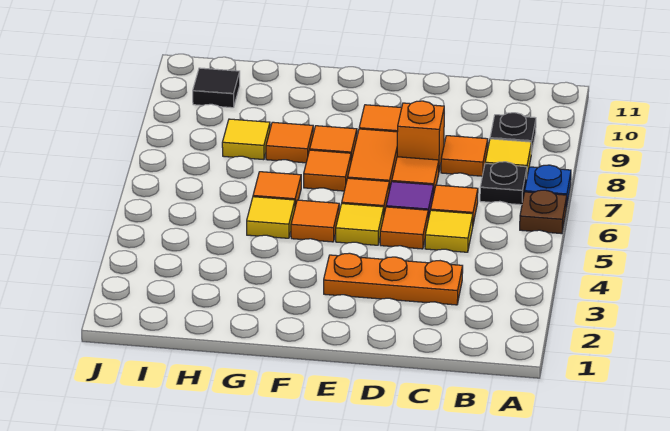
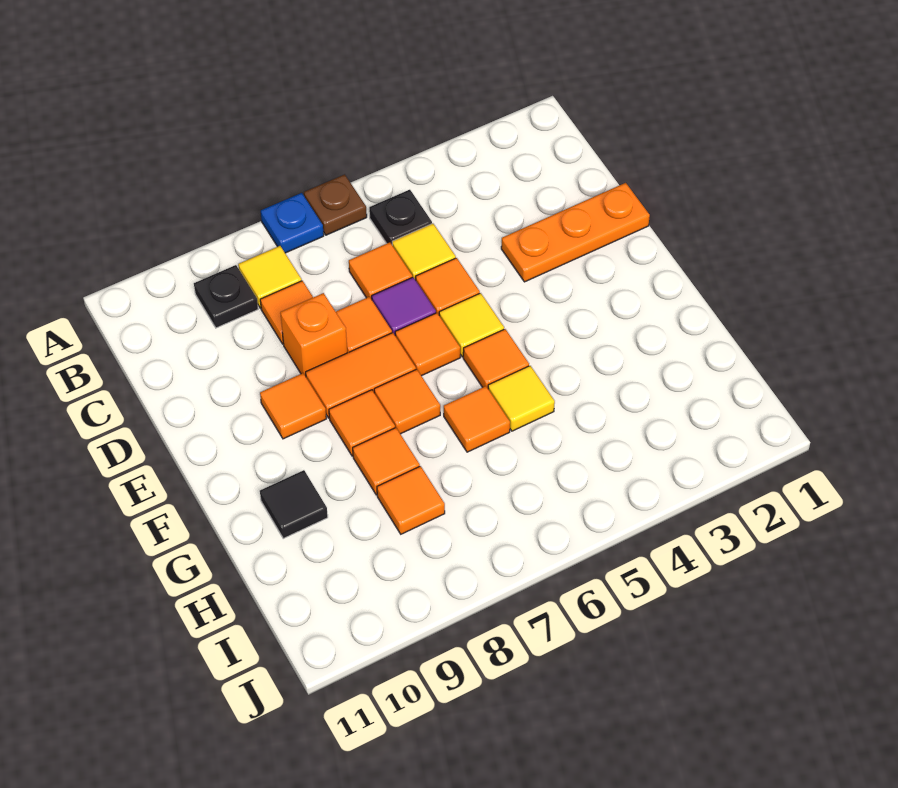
black plate B7 level 1 -> black plate B5 level 1
orange plate C3:E3 level 1 -> orange plate D1:D3 level 1
yellow tile H8 level 1 -> orange tile H8 level 1
black tile I10 level 1 -> black tile G10 level 1

